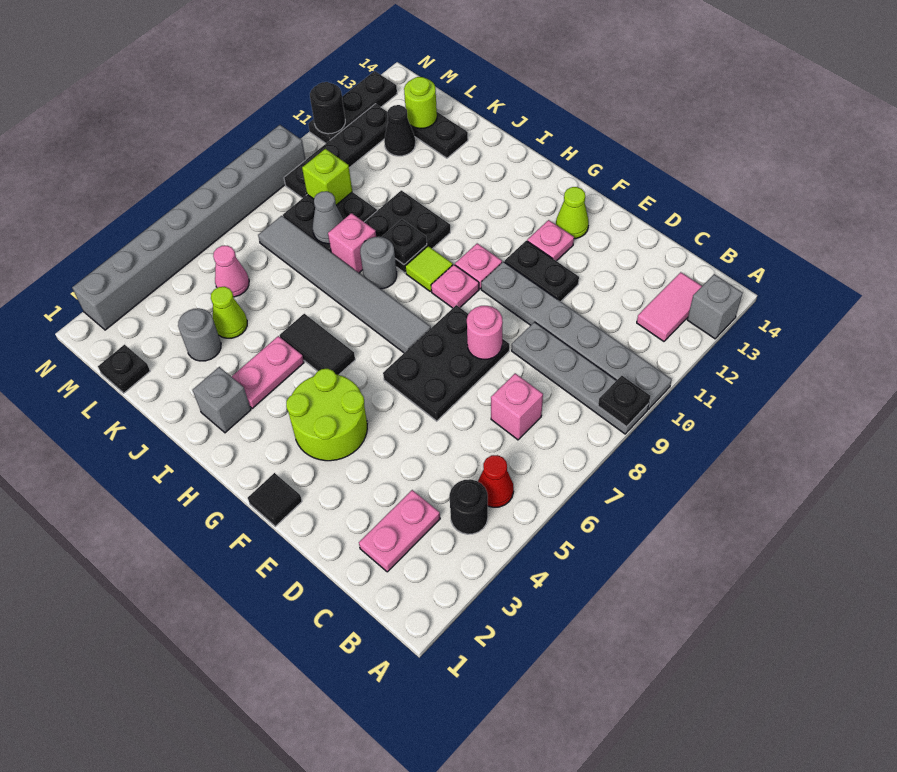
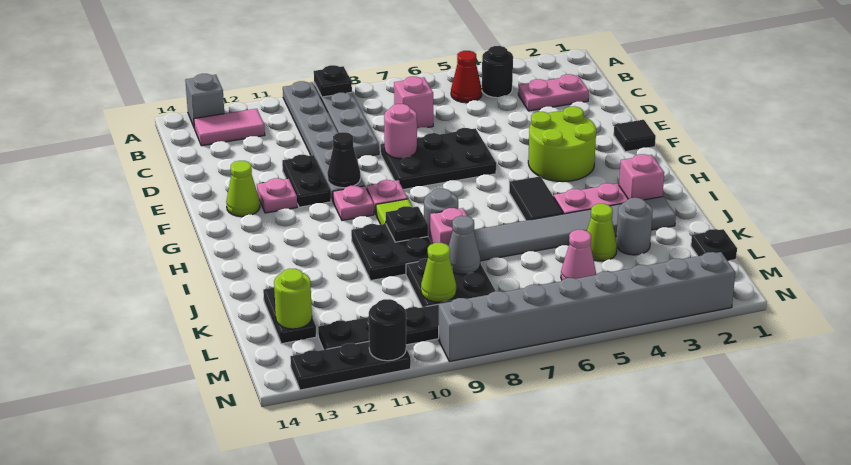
grey tile G7:L7 level 1 -> grey tile J2:J7 level 1
grey brick I2 level 1 -> pink brick I2 level 1
lime brick L9 level 2 -> lime cone L9 level 2
black cone L12 level 1 -> black cone F10 level 2

